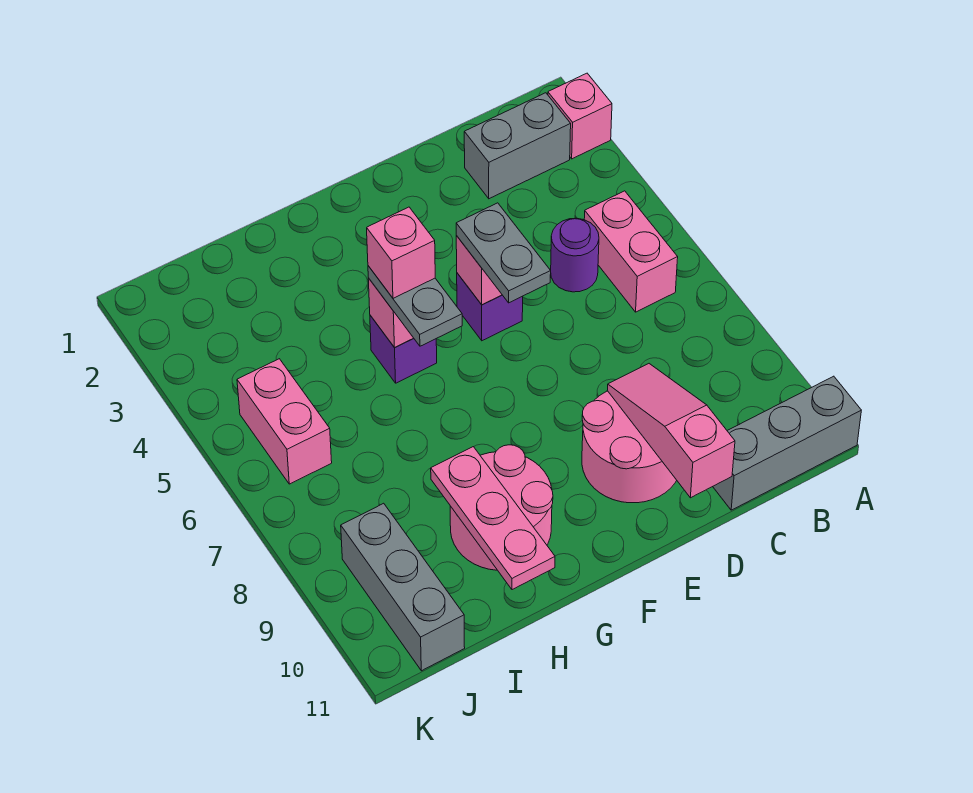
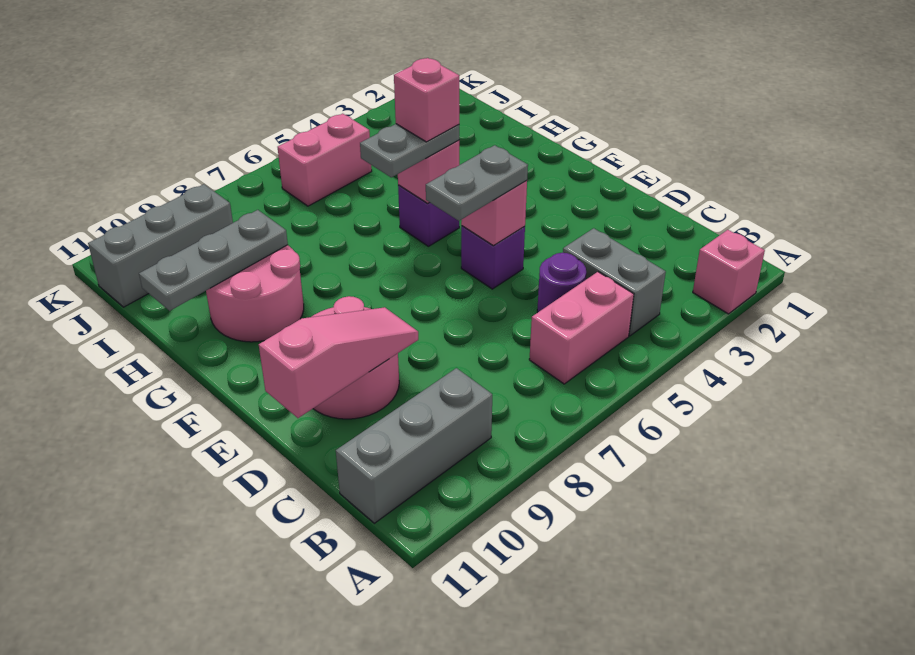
grey brick A11:C11 level 1 -> grey brick B9:B11 level 1
grey brick B2:C2 level 1 -> grey brick B4:C4 level 1
pink plate H9:H11 level 2 -> grey plate H9:H11 level 2

